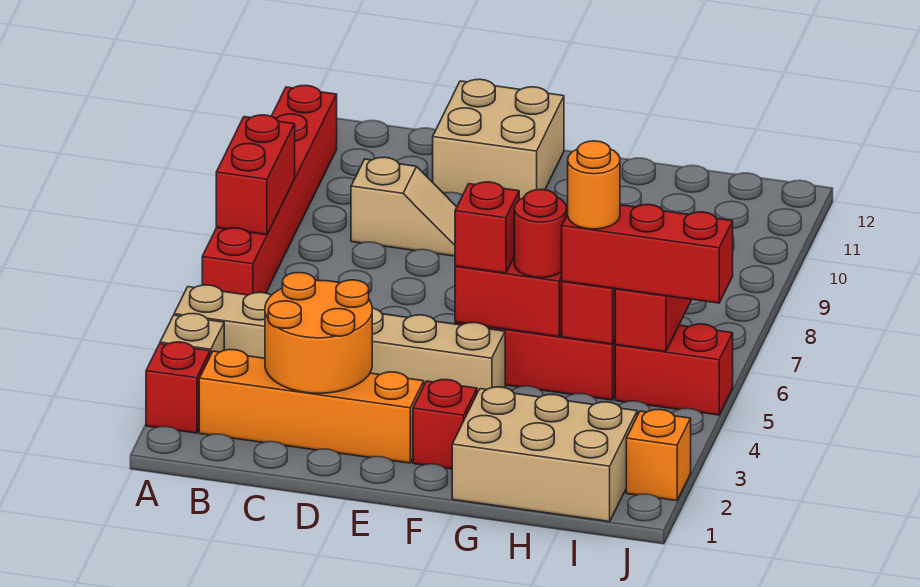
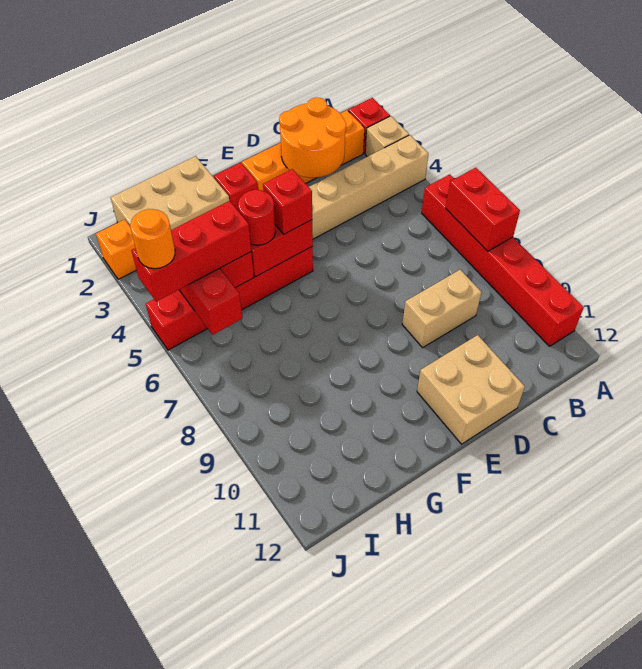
tan slope C9:D9 level 1 top C -> tan brick C9:D9 level 1
orange round brick H5 level 4 -> orange round brick J5 level 4

